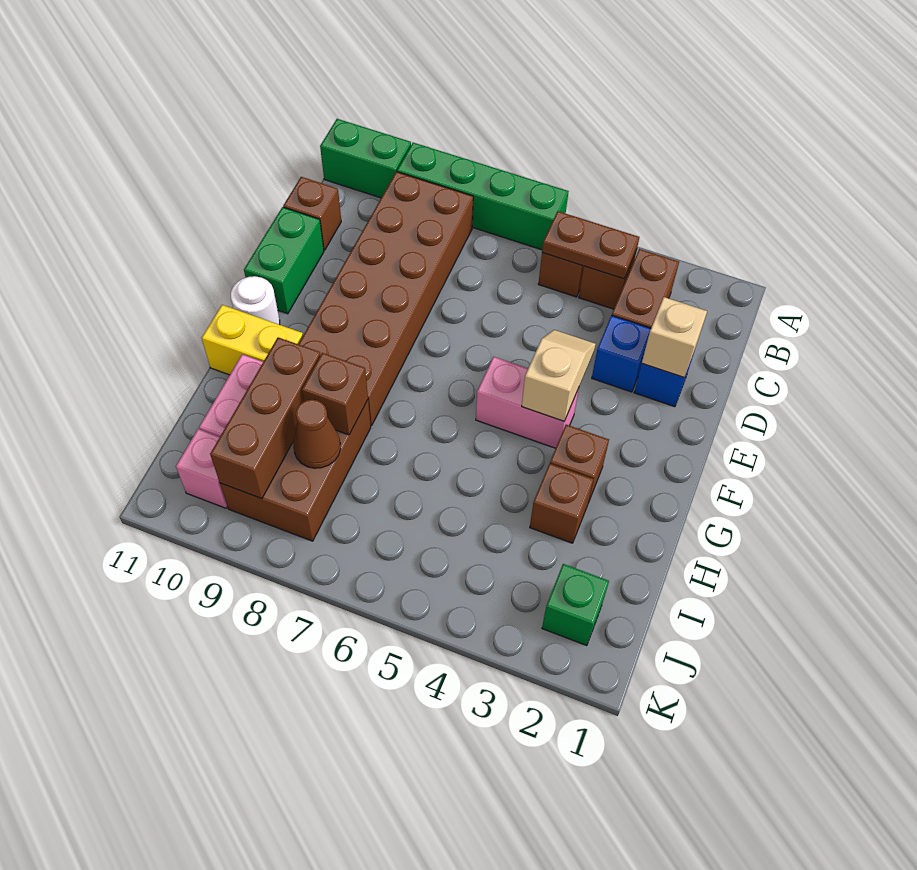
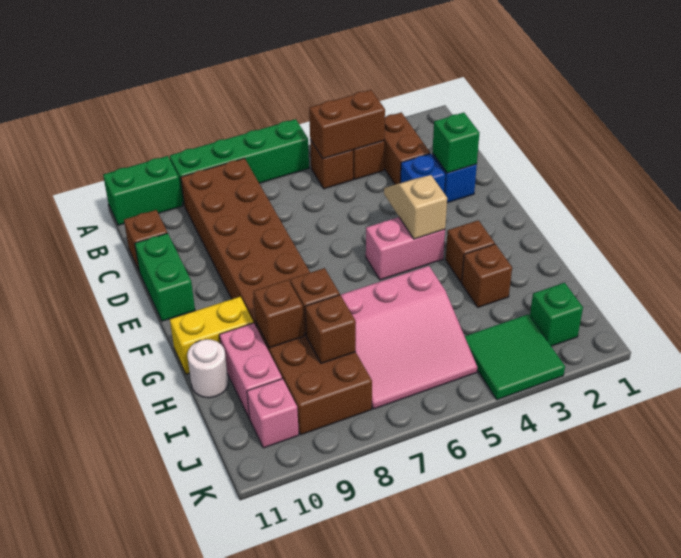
brown plate B4:B5 level 2 -> brown brick B4:B5 level 2
tan brick D2 level 2 -> green brick D2 level 2
white round brick F11 level 1 -> white round brick H11 level 1
none -> pink slope H5:J7 level 1 top H
brown brick H9:J9 level 2 -> brown brick H9 level 2
brown cone I8 level 2 -> brown brick I8 level 2
none -> green tile J3:K4 level 1

